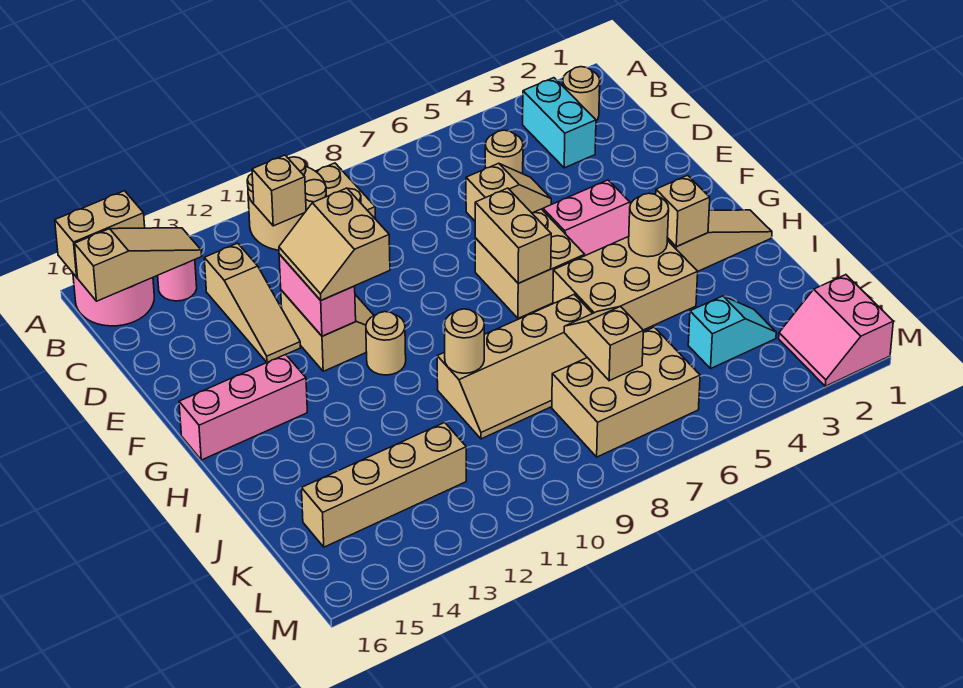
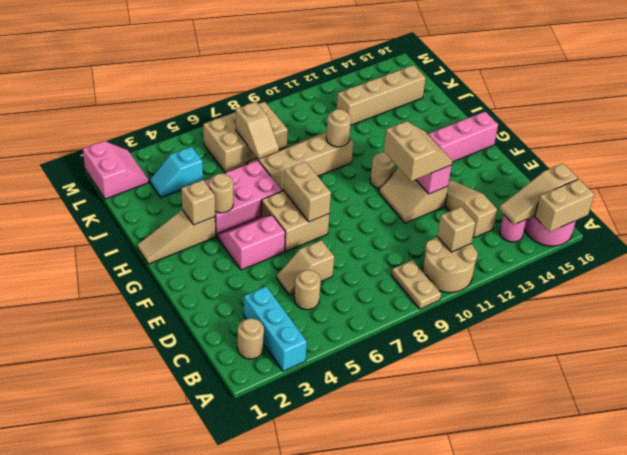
cyan brick B3:C3 level 1 -> cyan brick A3:C3 level 1
tan brick H4:I6 level 1 -> pink brick H4:I6 level 1

